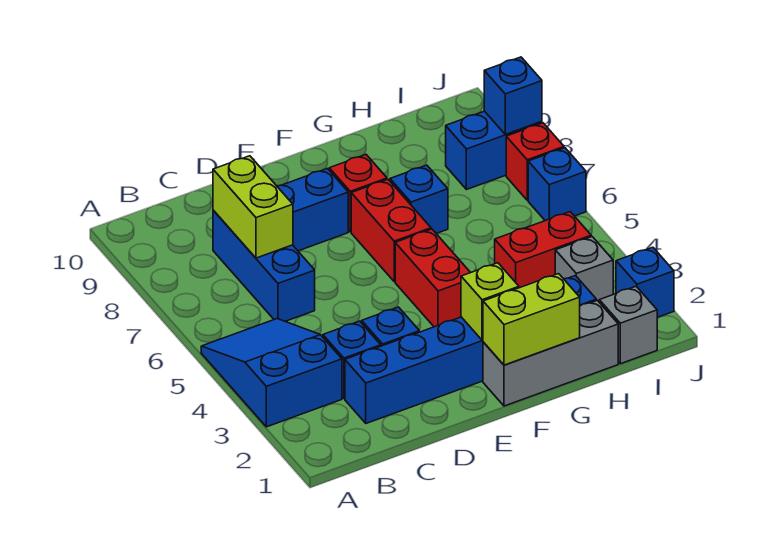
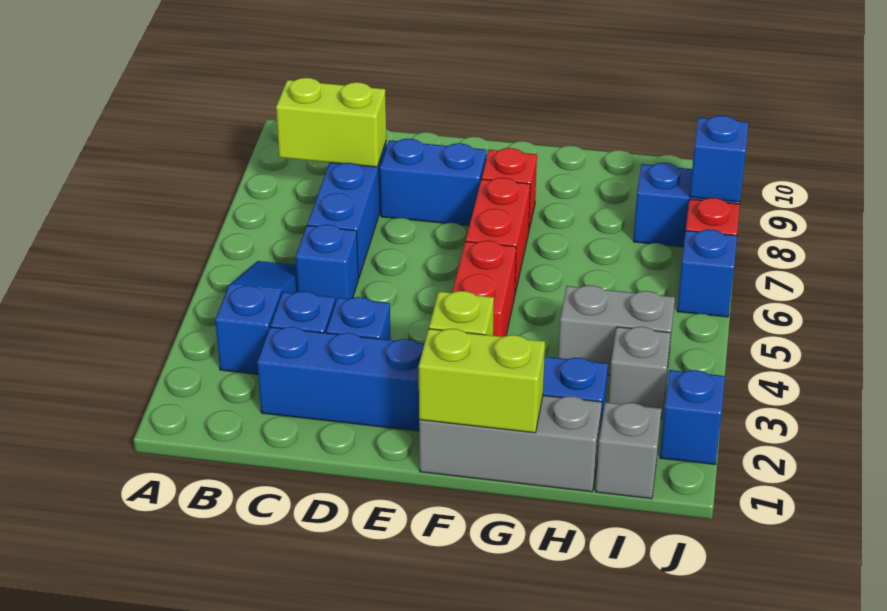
blue slope A3:B5 level 1 top 3 -> blue slope B3:B5 level 1 top 3
lime brick C7:C8 level 2 -> lime brick B8:C8 level 2
blue brick G7 level 1 -> blue brick C5 level 1
red brick H4:I4 level 1 -> grey brick H4:I4 level 1

